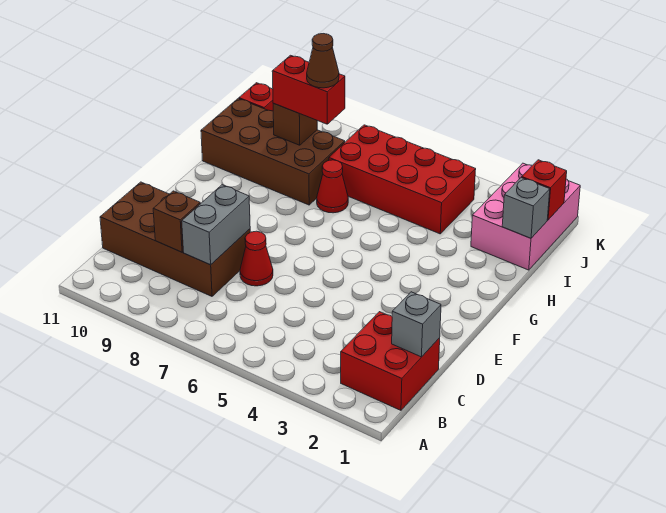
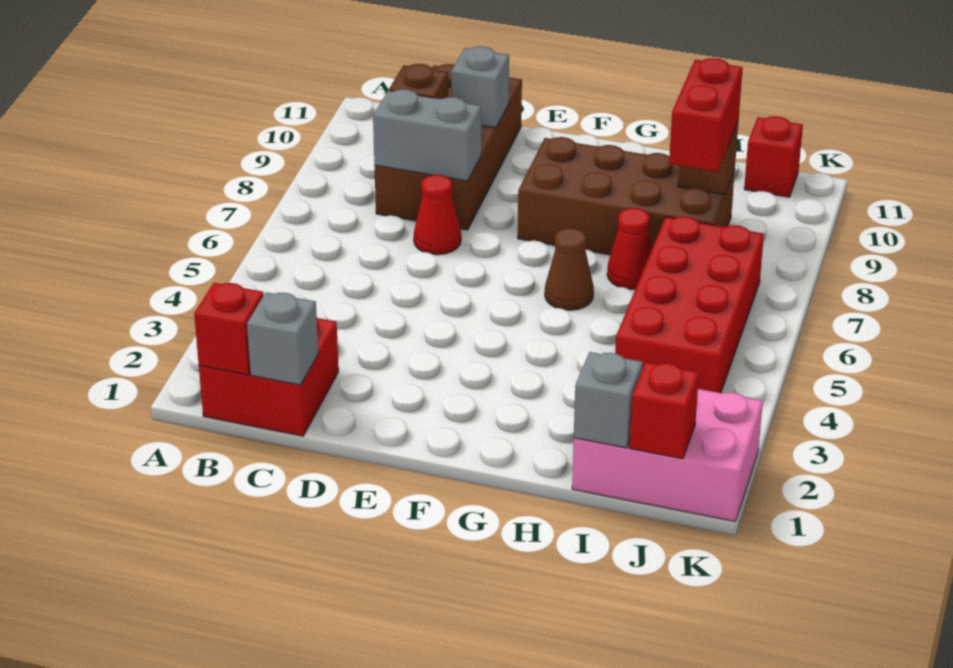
none -> red brick B1 level 2
none -> grey brick D10 level 2
brown brick H8:I11 level 1 -> brown brick F8:I9 level 1
brown cone I8 level 4 -> brown cone G6 level 1

